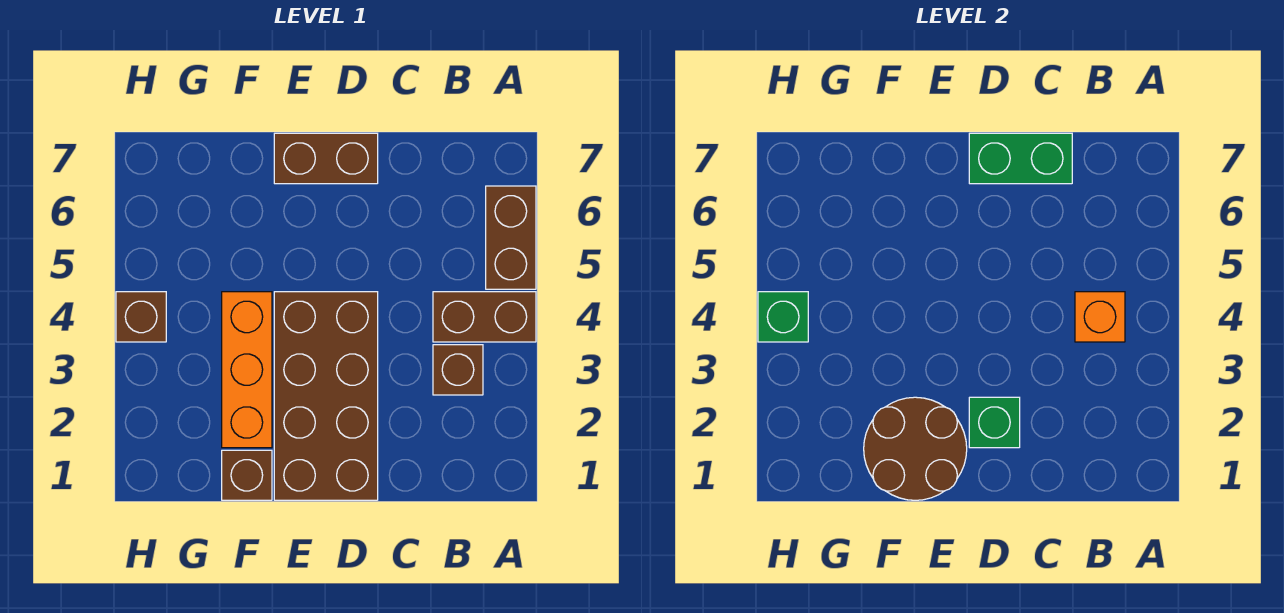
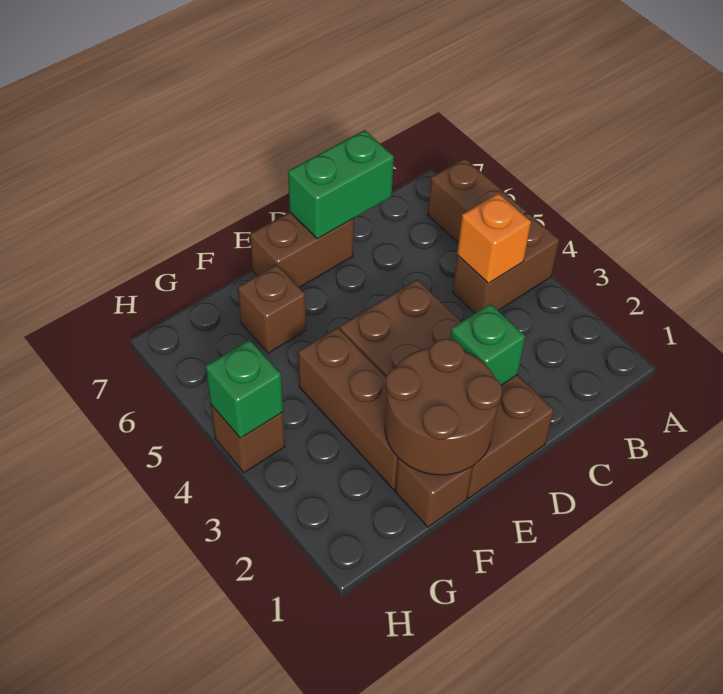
brown brick B3 level 1 -> brown brick F6 level 1
orange brick F2:F4 level 1 -> brown brick F2:F4 level 1

